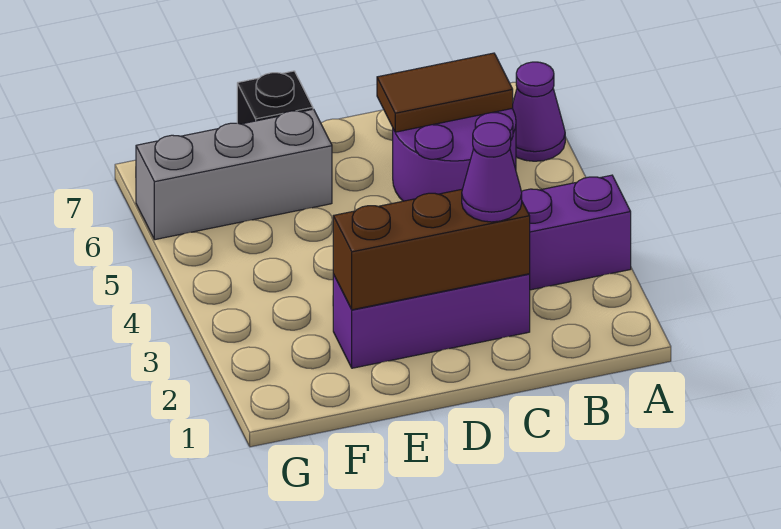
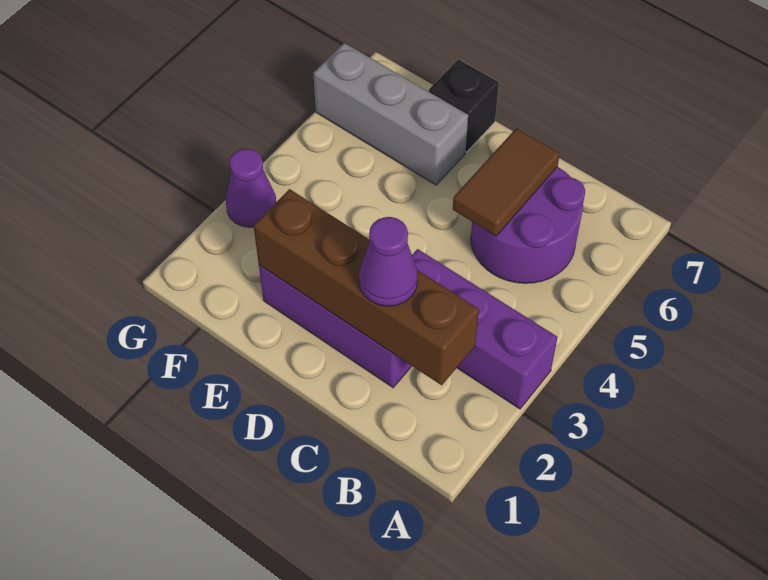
purple cone A6 level 1 -> purple cone G3 level 1
brown tile B6:C6 level 2 -> brown tile C5:C6 level 2
brown brick C2:E2 level 2 -> brown brick B2:E2 level 2

